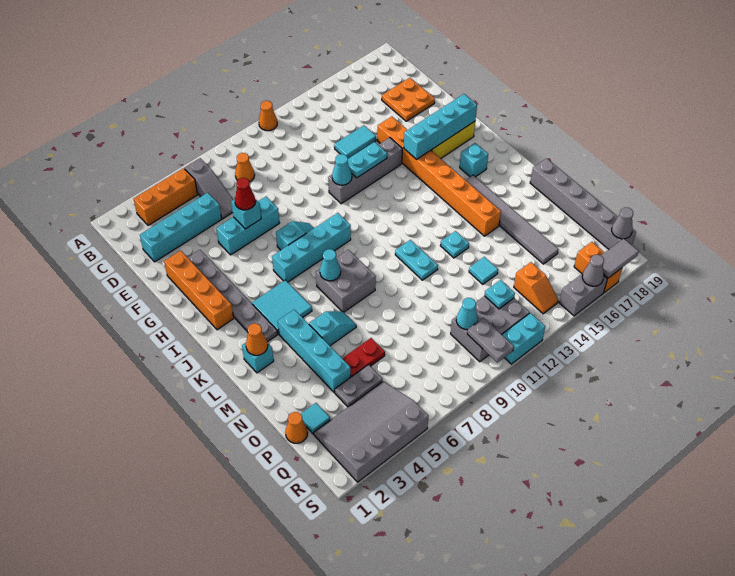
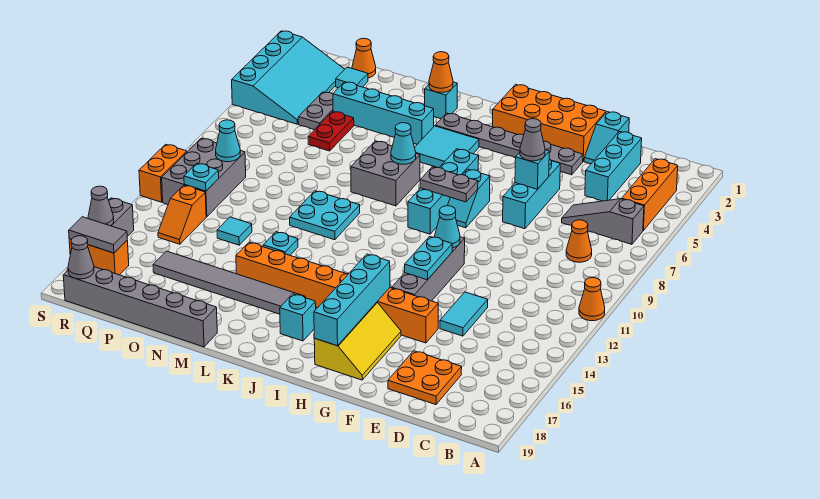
cyan brick D2:D5 level 1 -> cyan brick D2:D4 level 1
orange brick F2:I2 level 1 -> orange brick F1:I2 level 1
red cone F6 level 3 -> grey cone F6 level 3
cyan plate L11:M11 level 1 -> cyan plate L10:M11 level 1
cyan slope M5:M6 level 1 top 5 -> cyan slope E1:E2 level 1 top 1
grey slope Q2:S5 level 1 top S -> cyan slope Q2:S5 level 1 top S
orange slope Q14:R14 level 1 top Q -> orange slope Q13:Q14 level 1 top 13
grey plate R10:S10 level 2 -> grey plate H8:I8 level 2
cyan brick S11:S12 level 1 -> orange brick S11:S12 level 1
grey tile S17:S18 level 2 -> grey tile R17:S17 level 2

